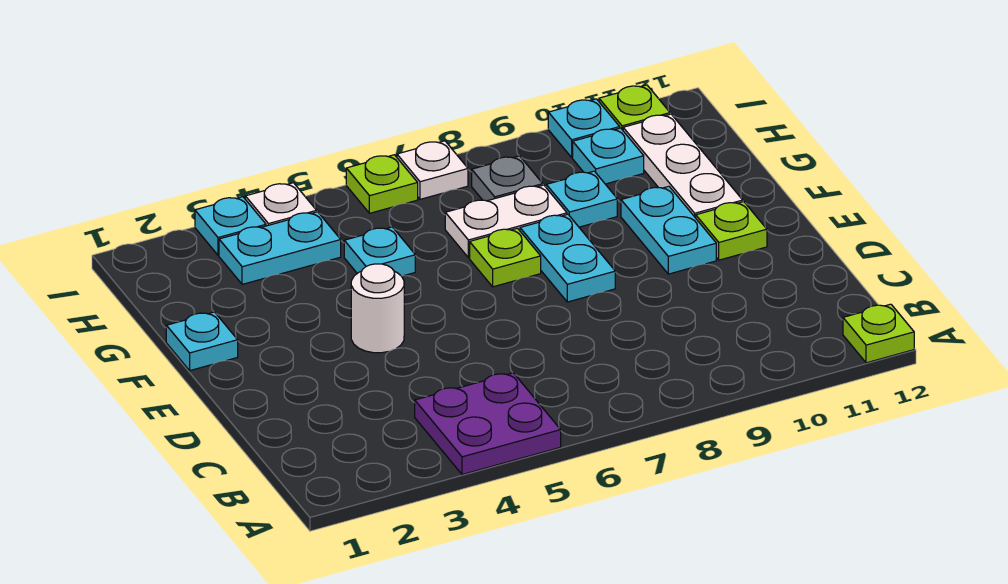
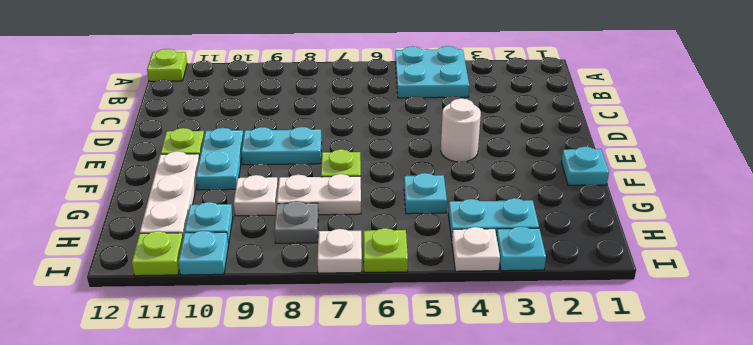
purple plate A4:B5 level 1 -> cyan plate A4:B5 level 1
cyan plate E8:F8 level 1 -> cyan plate E8:E9 level 1
cyan plate G9 level 1 -> white plate G9 level 1

